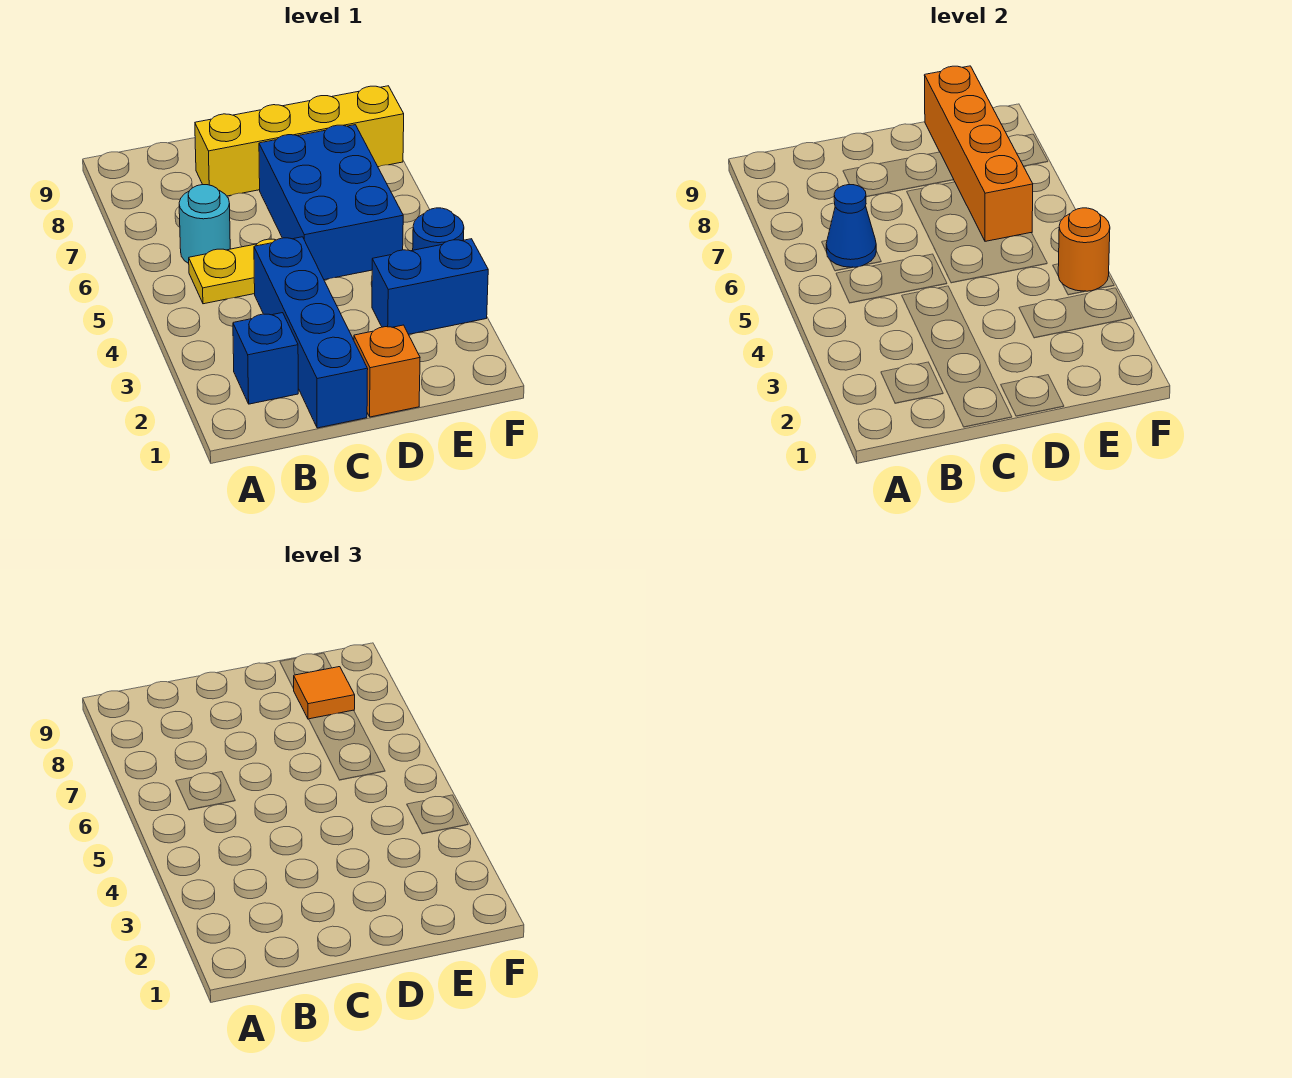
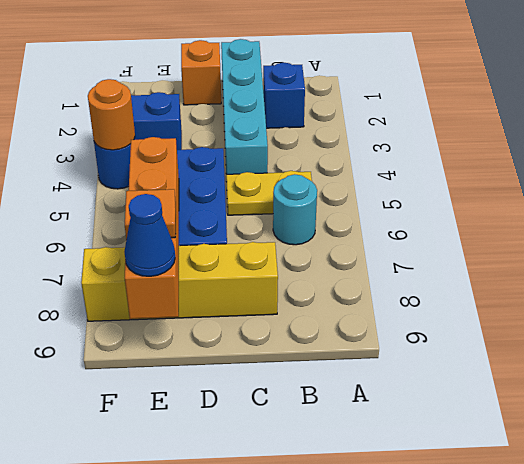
blue cone B6 level 2 -> blue cone E9 level 3
blue brick C1:C4 level 1 -> cyan brick C1:C4 level 1

